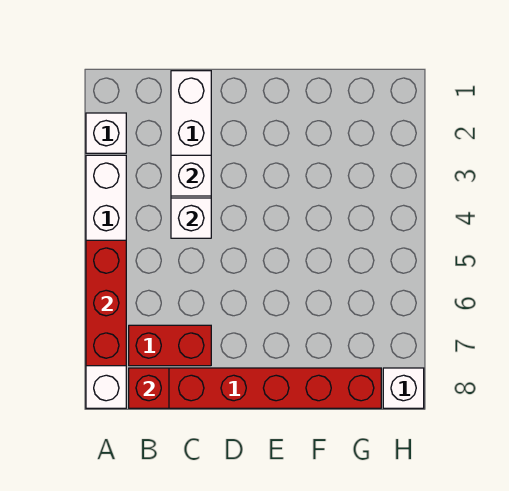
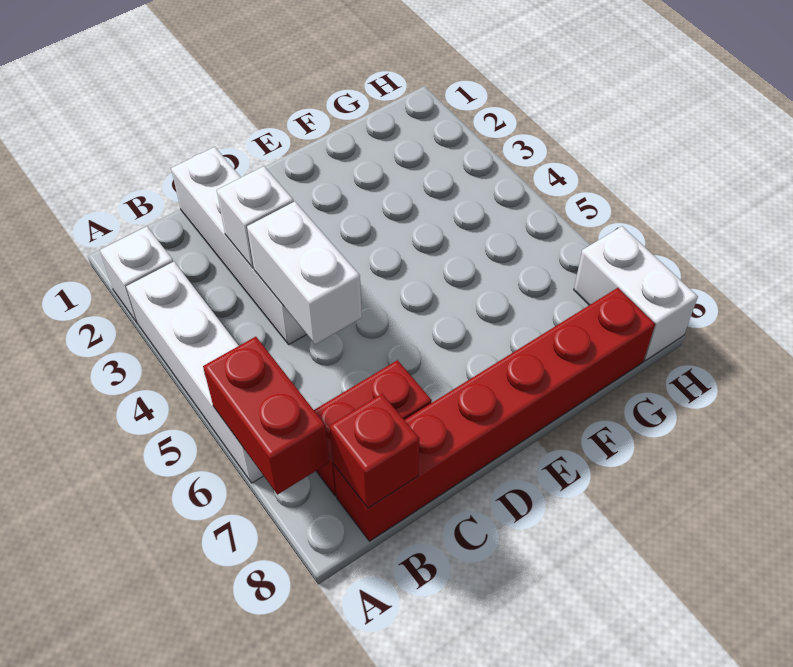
white brick A3:A8 level 1 -> white brick A3:A6 level 1
red brick A5:A7 level 2 -> red brick A6:A7 level 2
white brick C4 level 2 -> white brick C4:C5 level 2
white brick H8 level 1 -> white brick H7:H8 level 1

